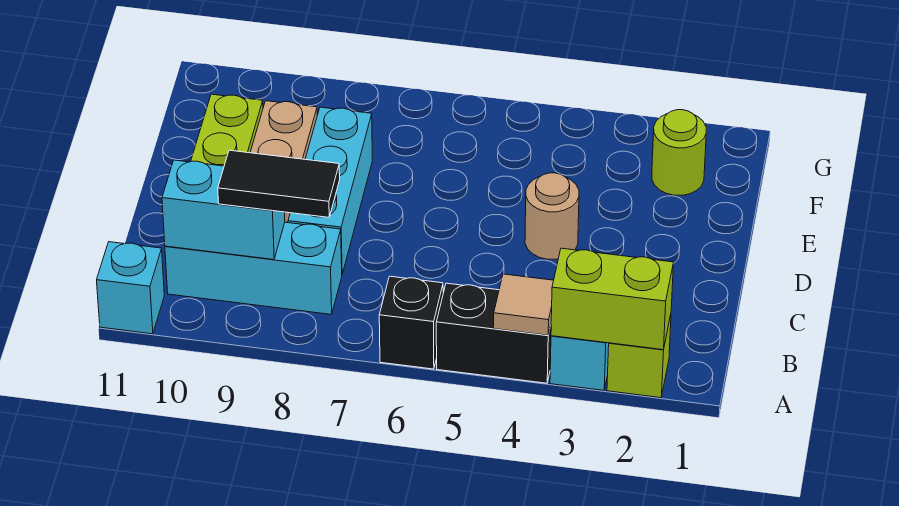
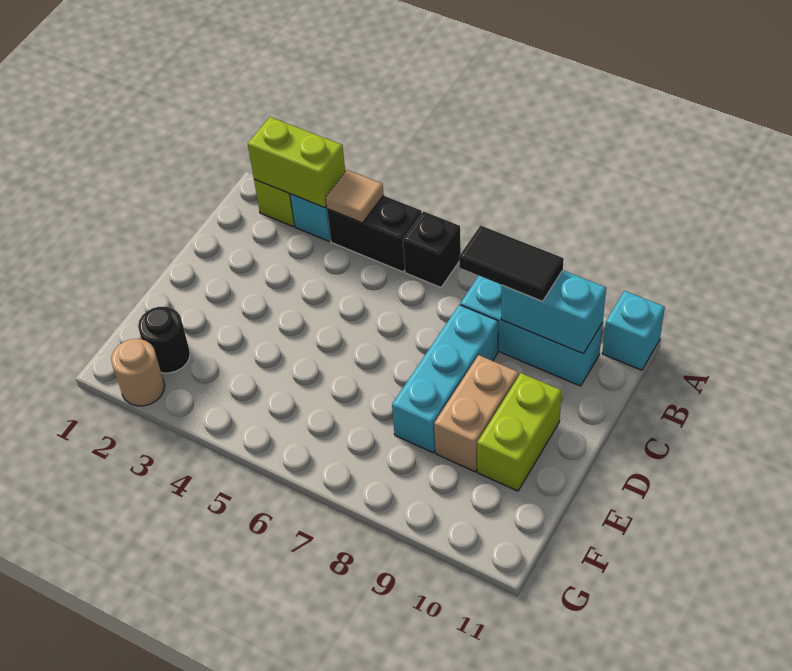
tan round brick D4 level 1 -> tan round brick G2 level 1
lime round brick F2 level 1 -> black round brick F2 level 1

